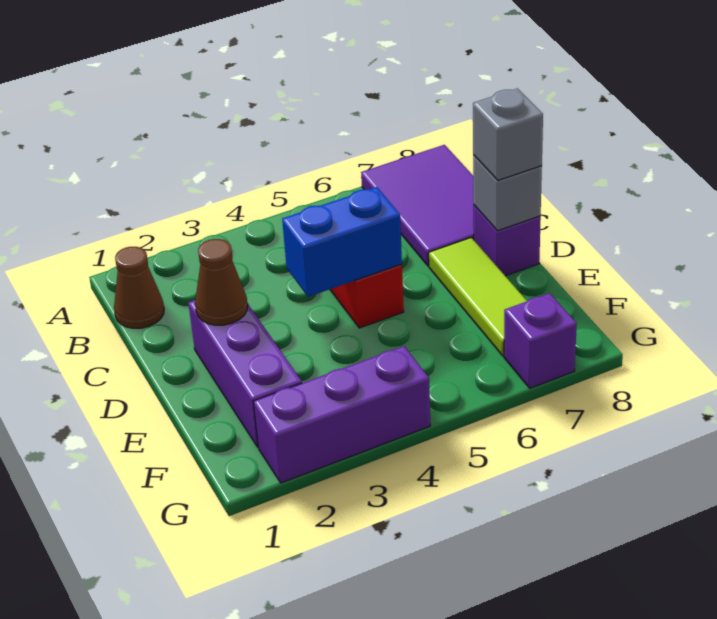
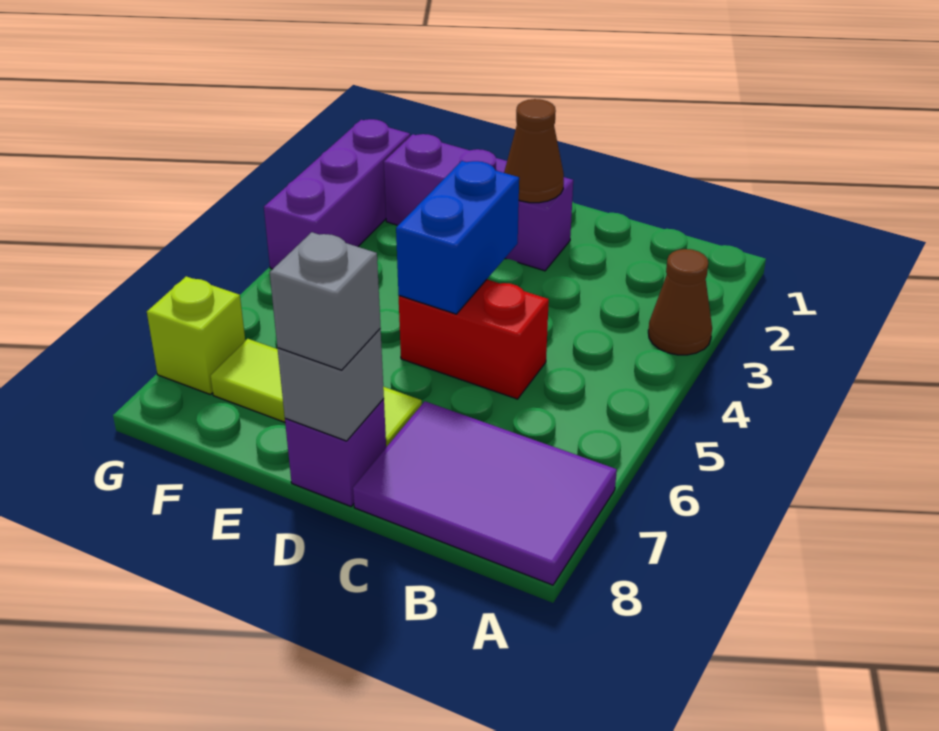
brown cone B1 level 1 -> brown cone A3 level 1
purple brick G7 level 1 -> lime brick G7 level 1

